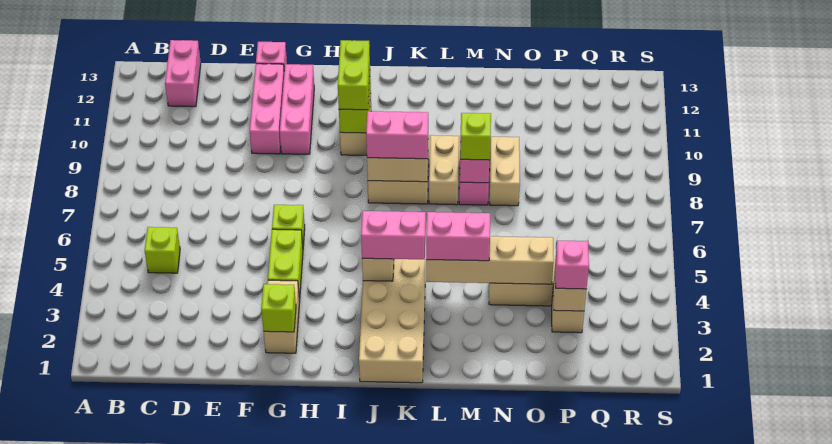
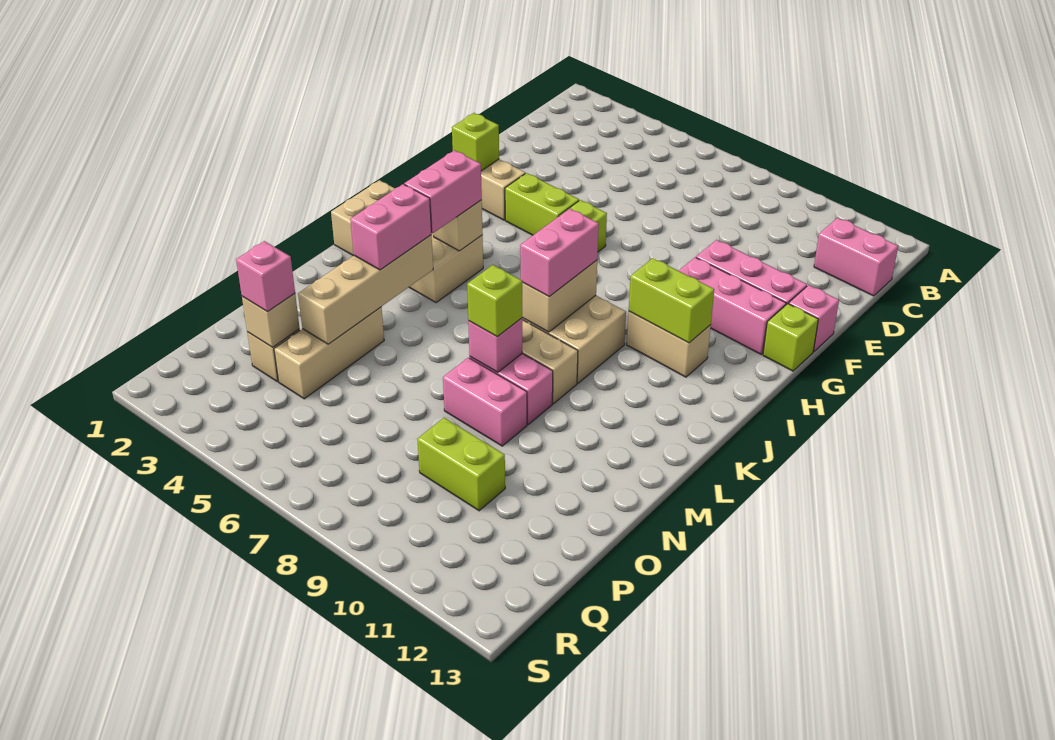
lime brick C5 level 1 -> lime brick G13 level 1
lime brick I10:I11 level 3 -> lime brick P9:P10 level 1
tan brick N8:N9 level 1 -> pink brick N8:N9 level 1

